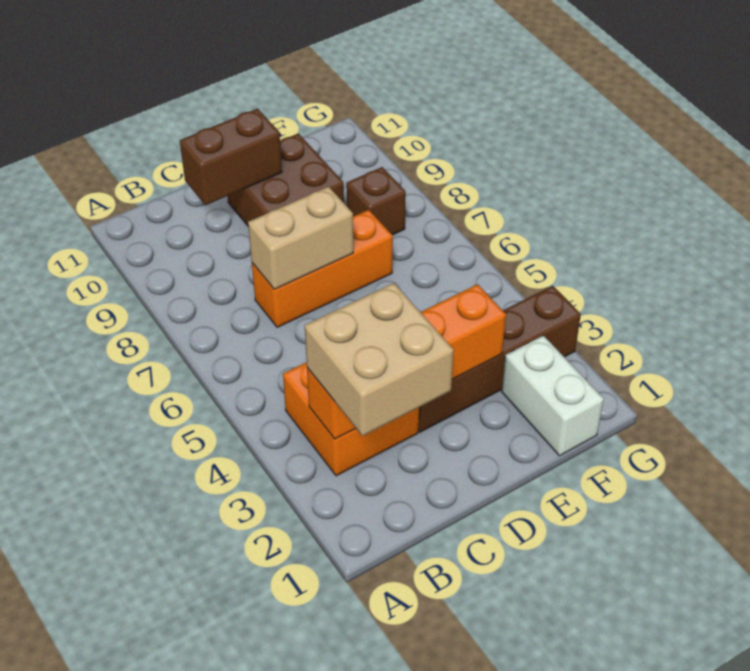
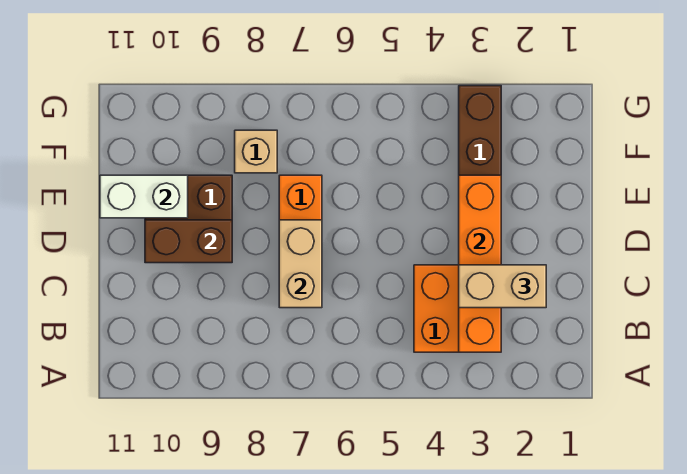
tan brick B2:C3 level 3 -> tan brick C2:C3 level 3
brown brick C10:D10 level 2 -> brown brick D9:D10 level 2
white brick F1:F2 level 1 -> white brick E10:E11 level 2
brown brick F8 level 1 -> tan brick F8 level 1

